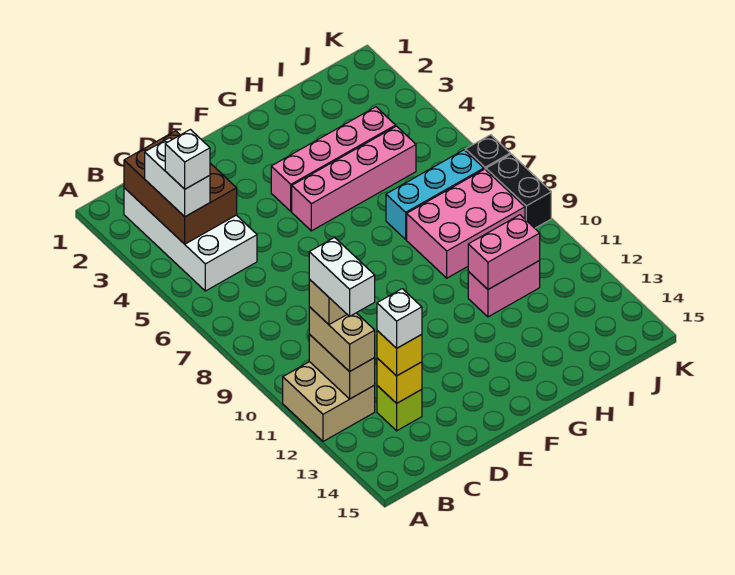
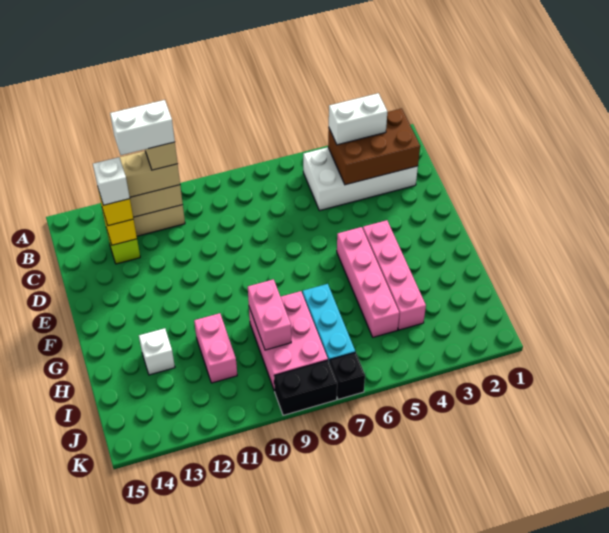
white brick B4 level 4 -> white brick H13 level 1
pink brick H11:I11 level 2 -> pink brick H9:I9 level 2

